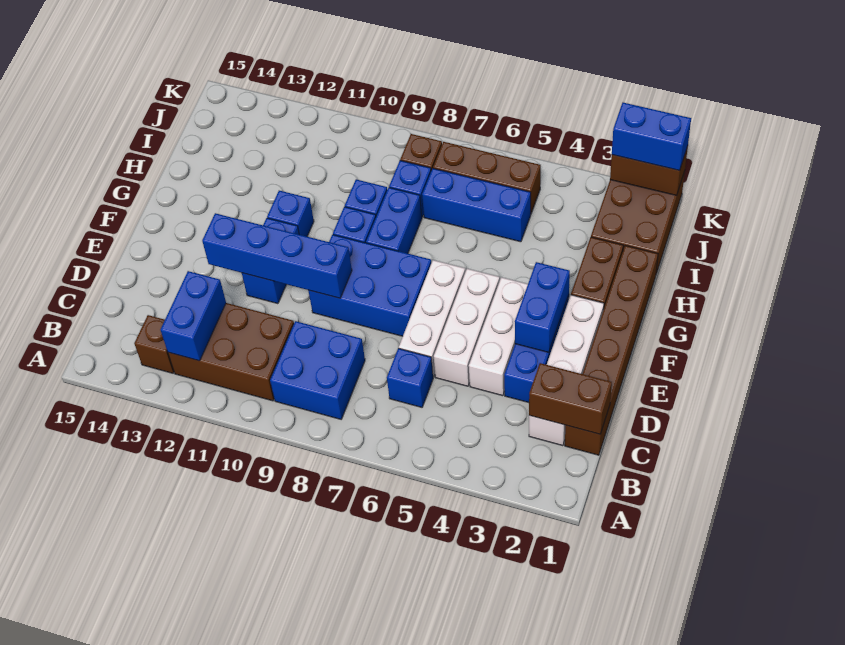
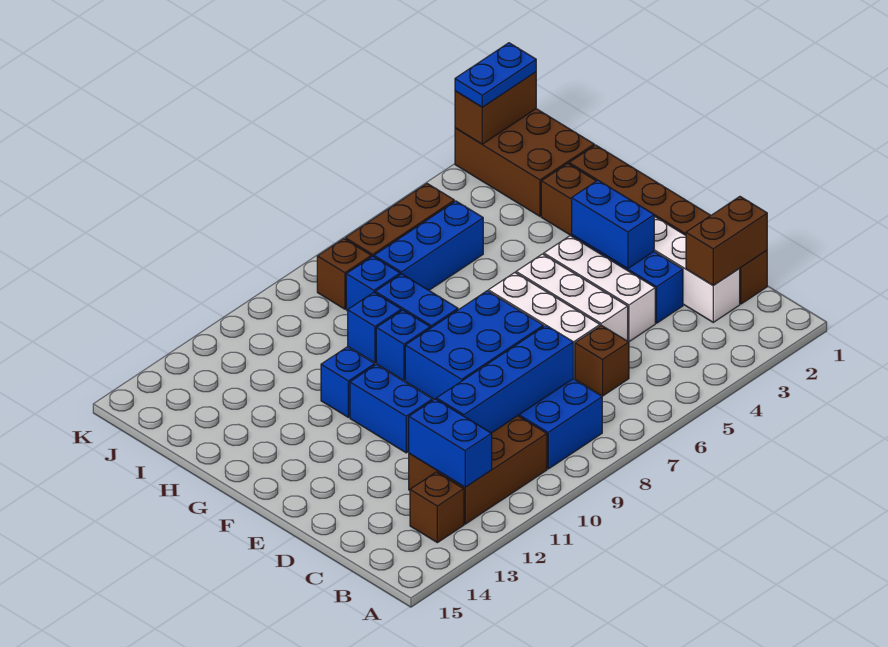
blue brick C6 level 1 -> brown brick C6 level 1
blue brick E9:E12 level 2 -> blue brick C8:C11 level 2
blue brick K1:K2 level 3 -> blue plate K1:K2 level 3

